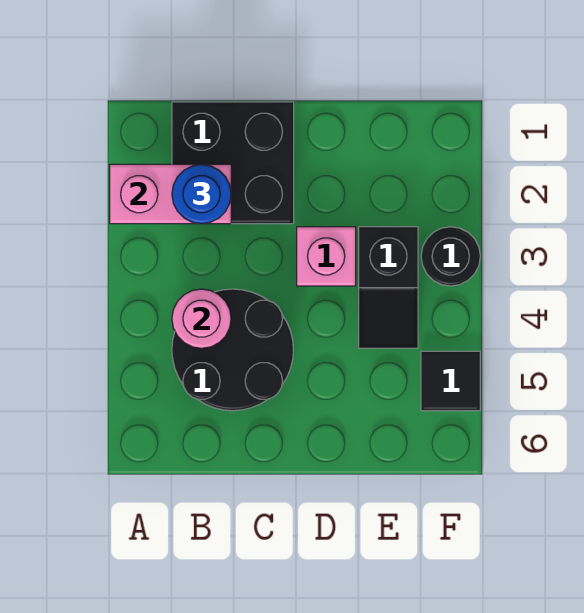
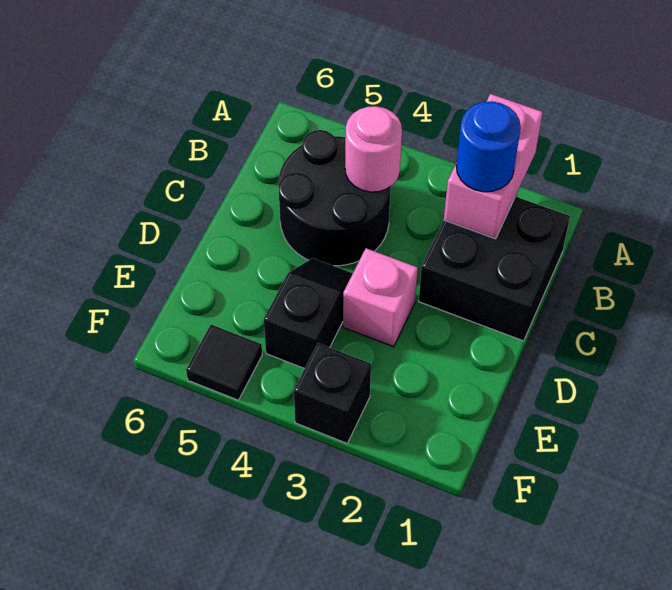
black slope E3:E4 level 1 top 3 -> black slope D4:E4 level 1 top E
black round brick F3 level 1 -> black brick F3 level 1

